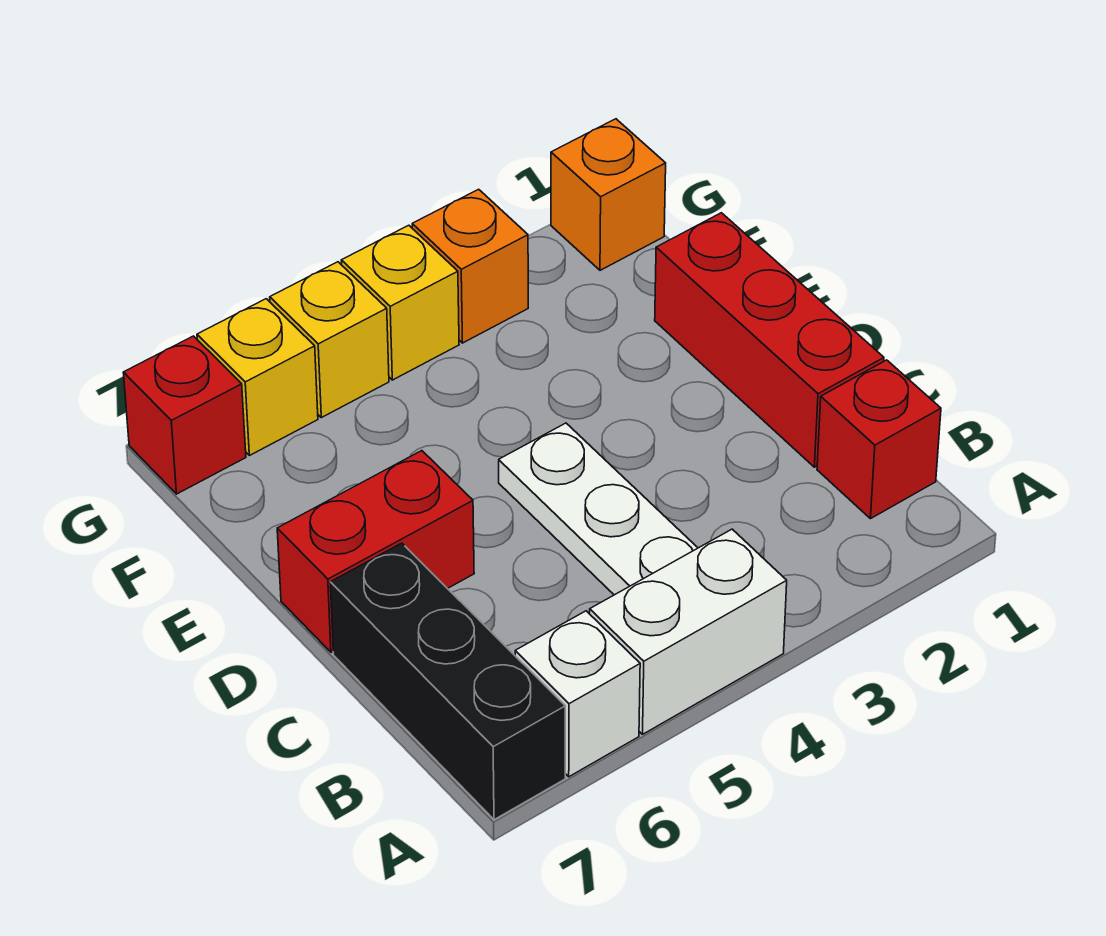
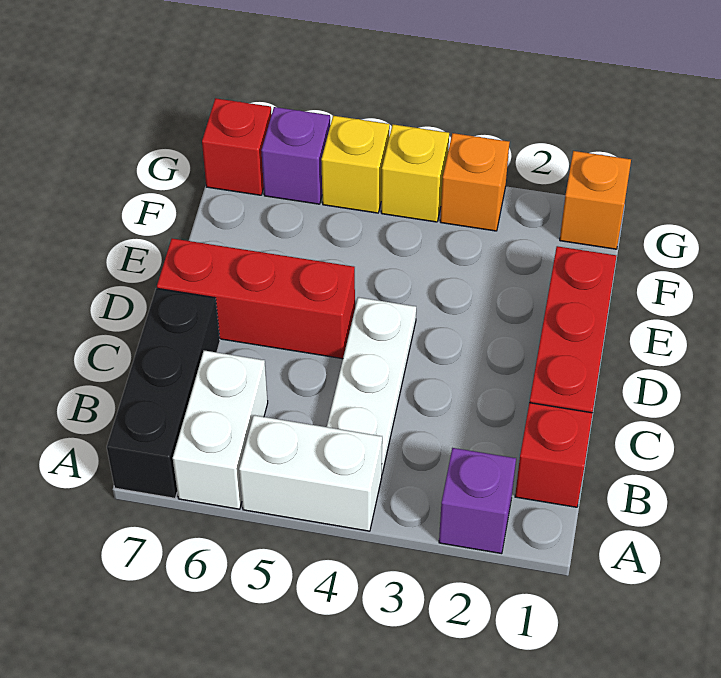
none -> purple brick A2 level 1
white brick A6 level 1 -> white brick A6:B6 level 1
red brick D6:D7 level 1 -> red brick D5:D7 level 1
yellow brick G6 level 1 -> purple brick G6 level 1

